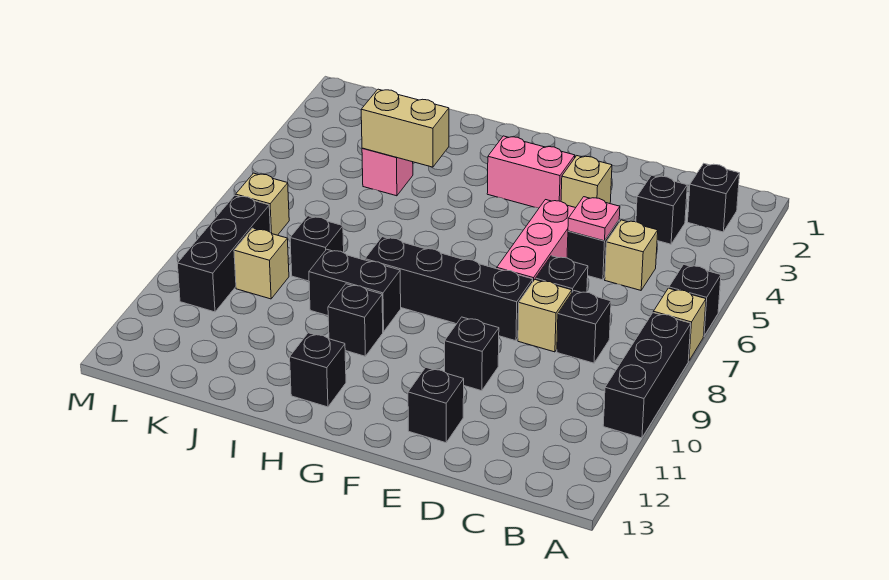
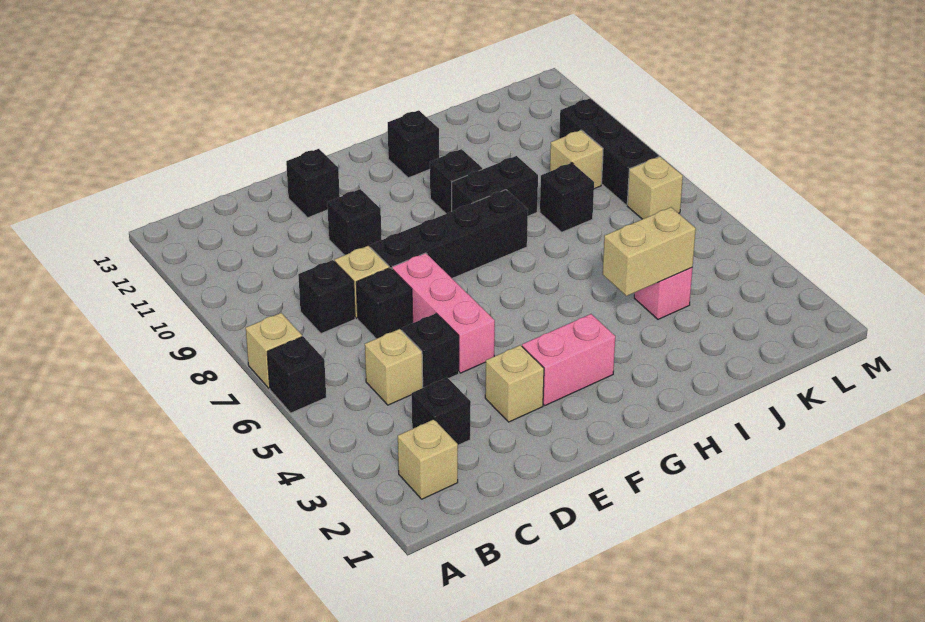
black brick A8:A10 level 1 -> none
black brick B2 level 1 -> tan brick B2 level 1
pink plate D5 level 2 -> none

